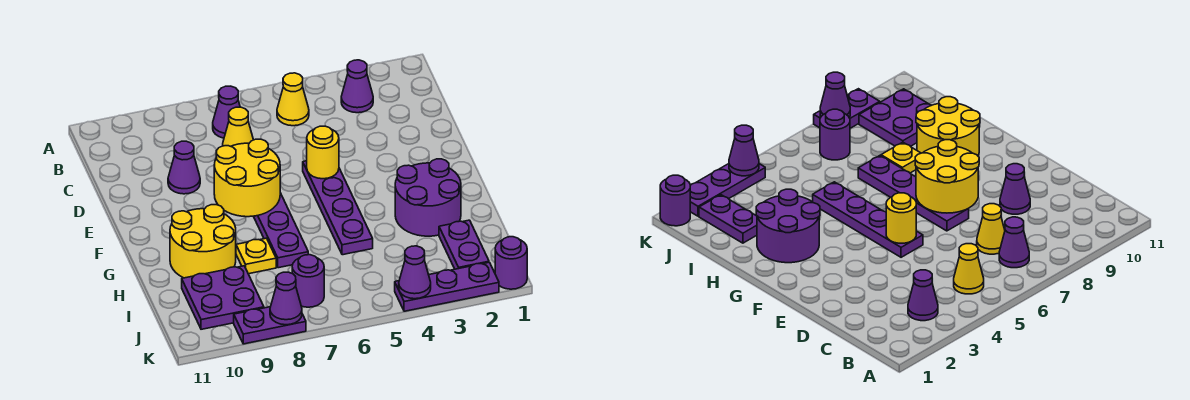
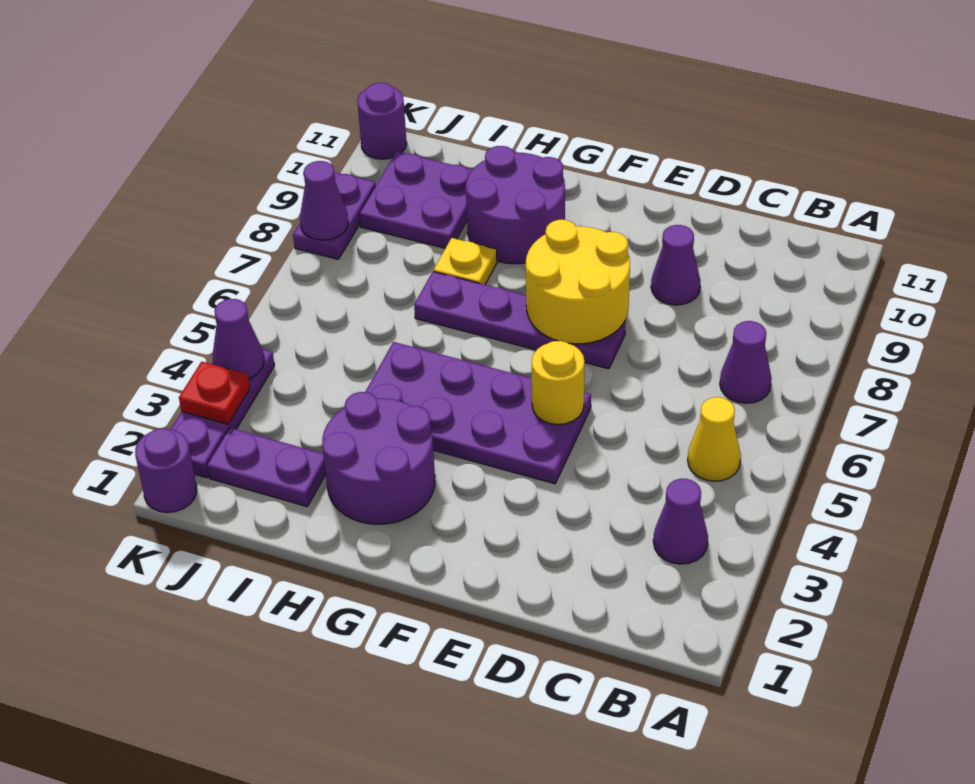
yellow cone C7 level 1 -> none
purple plate E5:H5 level 1 -> purple plate E4:H5 level 1
yellow round brick G9:H10 level 1 -> purple round brick G9:H10 level 1
purple round brick J7 level 1 -> purple round brick K11 level 1
none -> red plate K3 level 2

